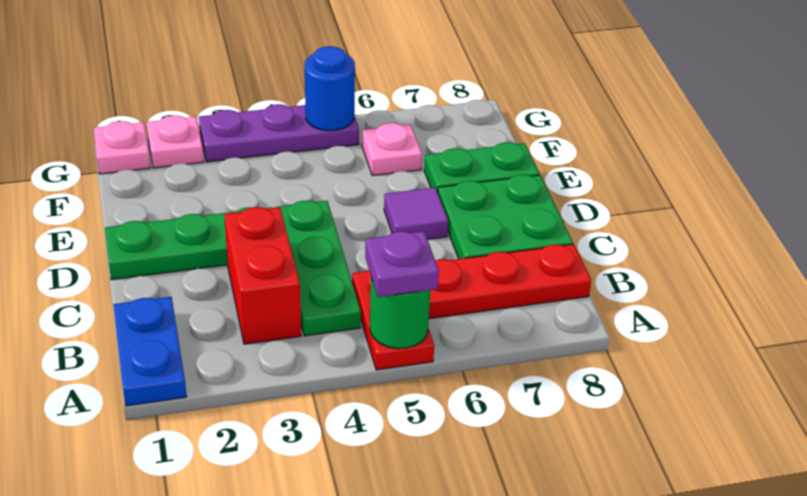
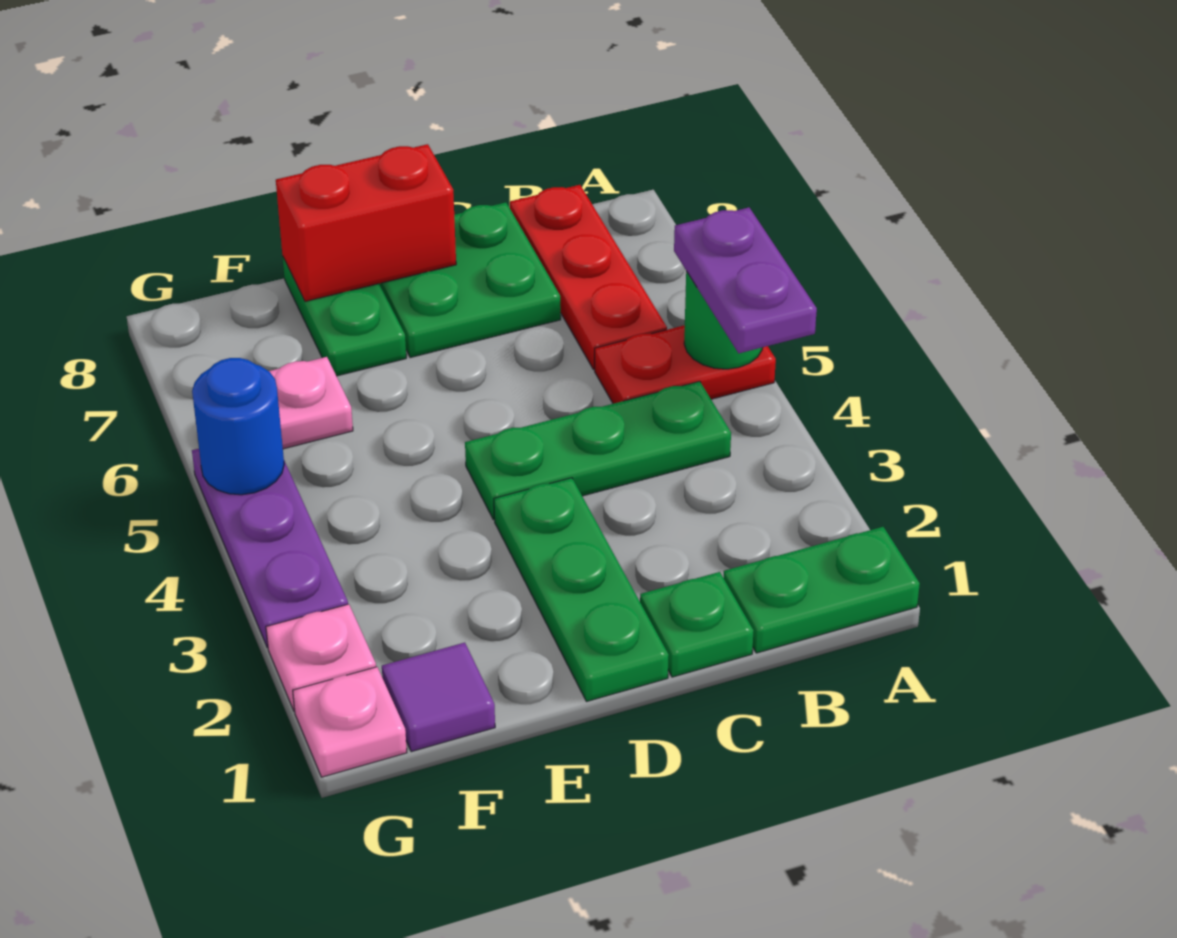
blue plate A1:B1 level 1 -> green plate A1:B1 level 1
purple plate A5 level 3 -> purple plate A4:A5 level 3
red brick B3:C3 level 1 -> red brick D8:E8 level 2
none -> green plate C1 level 1
purple tile D6 level 1 -> purple tile F1 level 1

